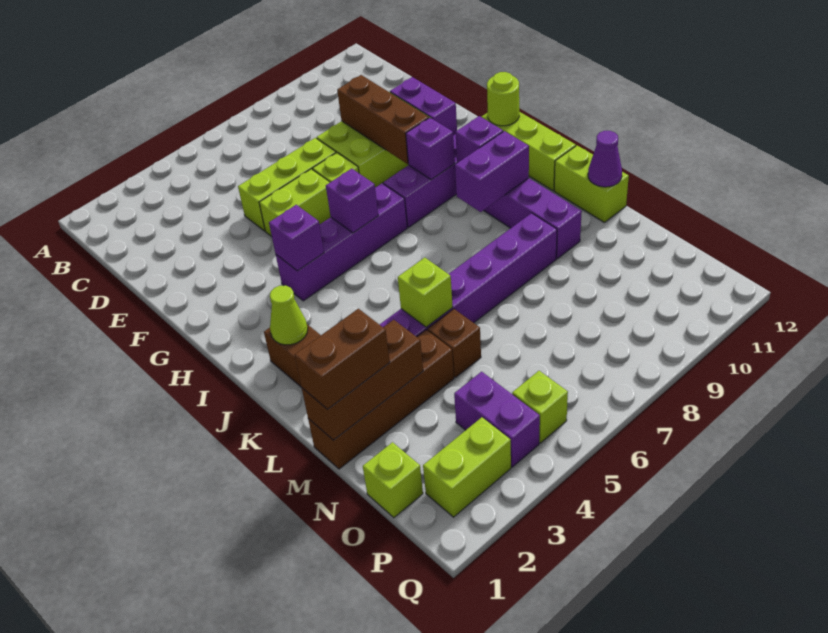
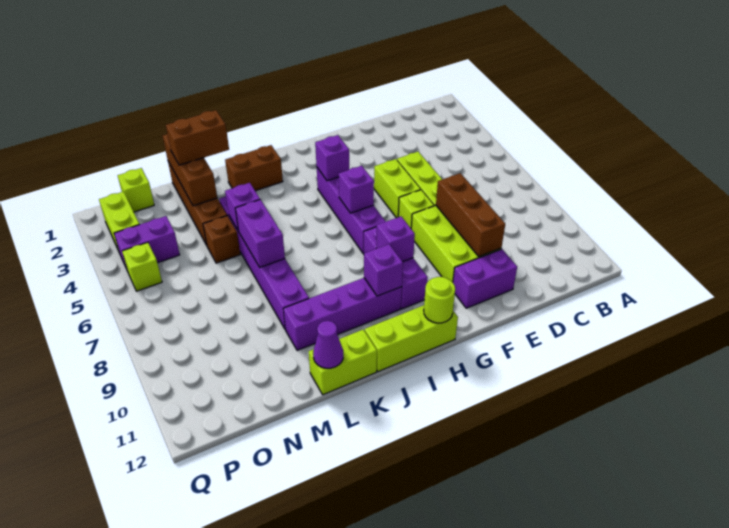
brown brick E9:G9 level 2 -> brown brick E8:E10 level 2
lime cone J2 level 2 -> none
purple brick J9:J10 level 2 -> purple brick L6:L7 level 2
lime brick L5 level 2 -> purple brick L5 level 2
brown brick M1:M2 level 3 -> brown brick L2:M2 level 3

